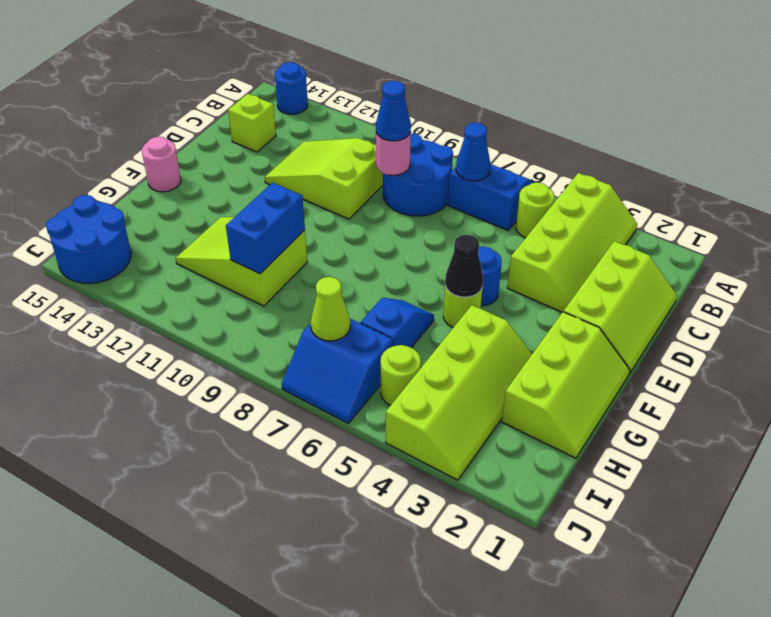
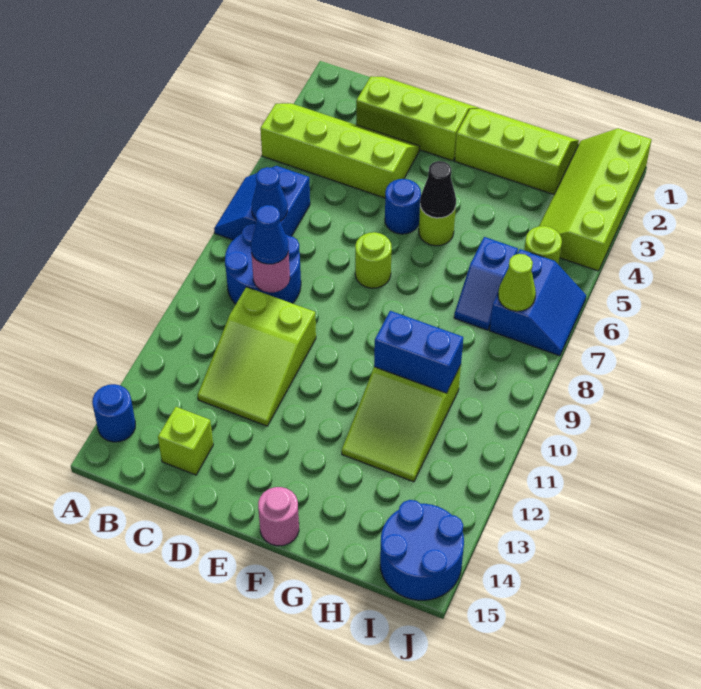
lime round brick B5 level 1 -> lime round brick E7 level 1
lime slope G3:J4 level 1 top 4 -> lime slope I1:J4 level 1 top J
blue slope G6:H6 level 1 top H -> blue slope H6:H7 level 1 top 6

